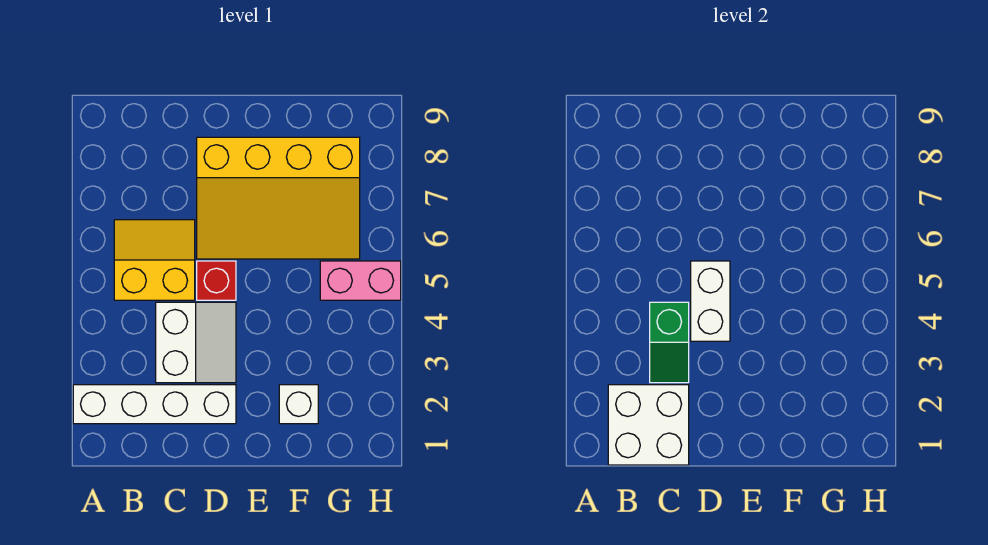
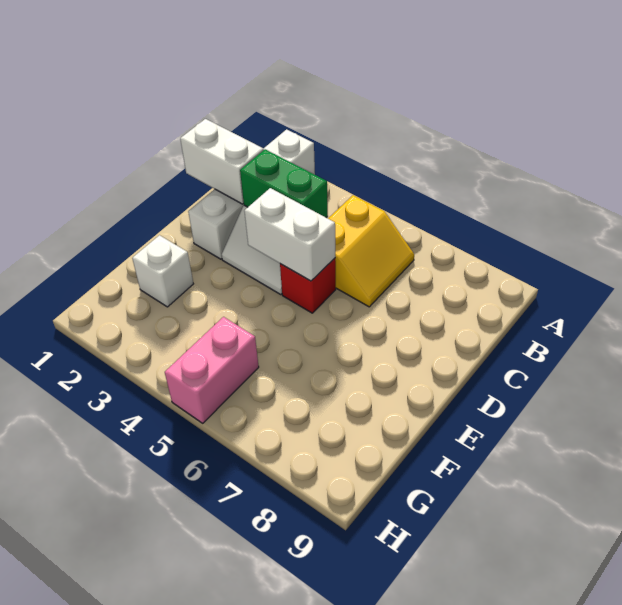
white brick B1:C2 level 2 -> white brick C1:C2 level 2
green slope C3:C4 level 2 top 4 -> green brick C3:C4 level 2
yellow slope D6:G8 level 1 top 8 -> none

